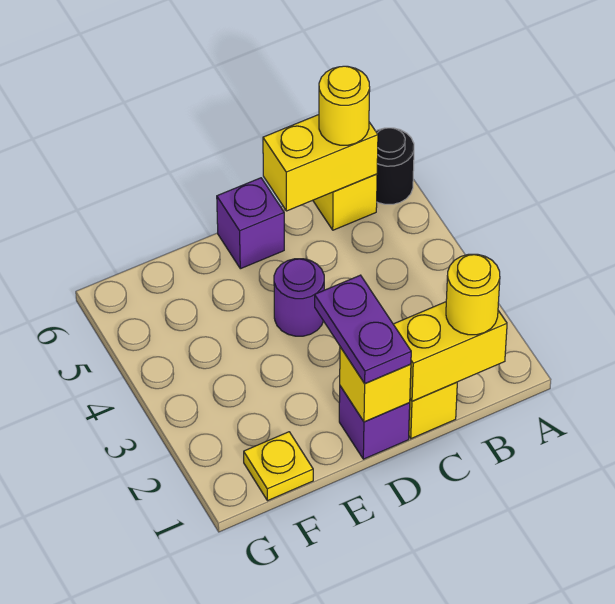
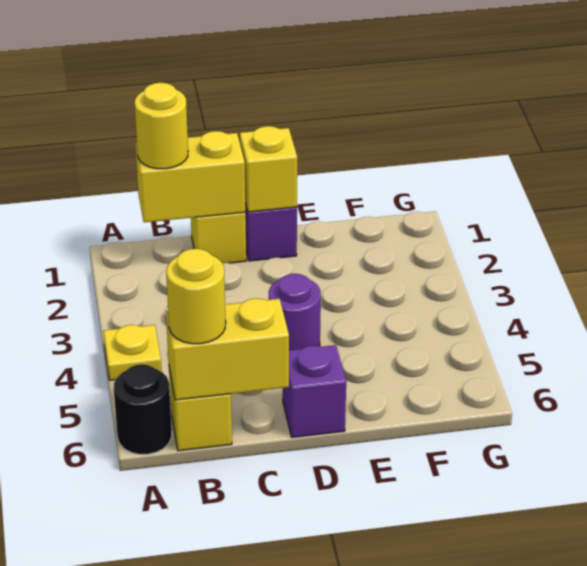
purple plate D1:D2 level 3 -> none
yellow plate F1 level 1 -> yellow plate A4 level 1

